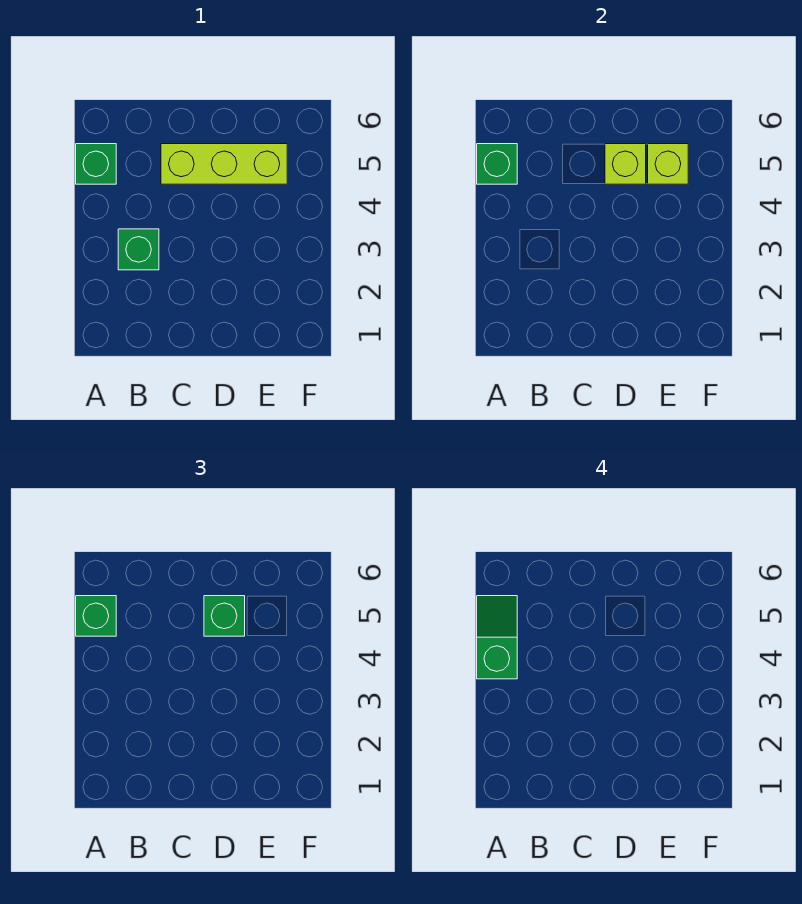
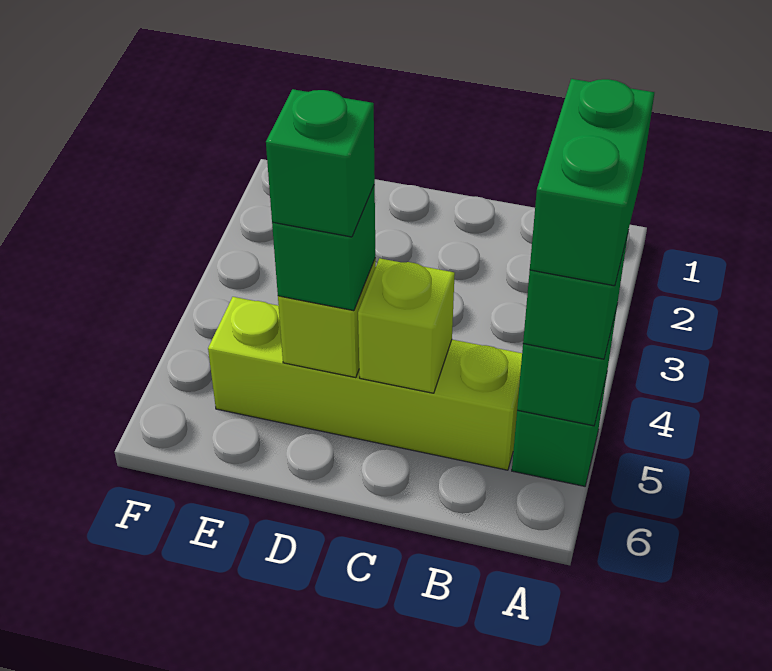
green slope A4:A5 level 4 top 4 -> green brick A4:A5 level 4
green brick B3 level 1 -> green brick D5 level 4
lime brick C5:E5 level 1 -> lime brick B5:E5 level 1
lime brick E5 level 2 -> lime brick C5 level 2

